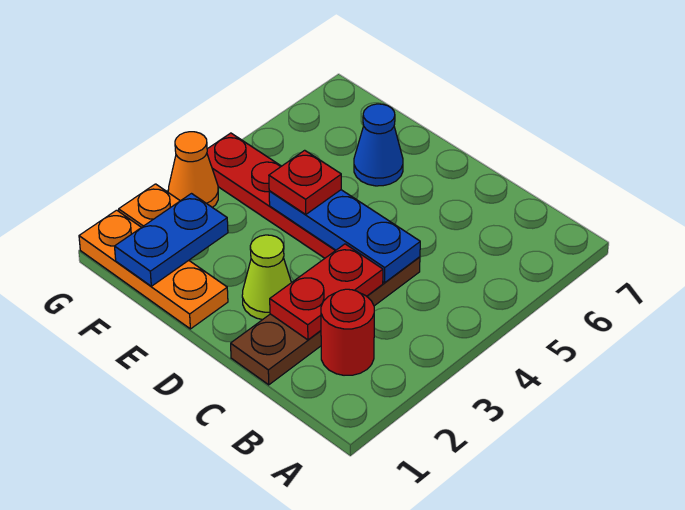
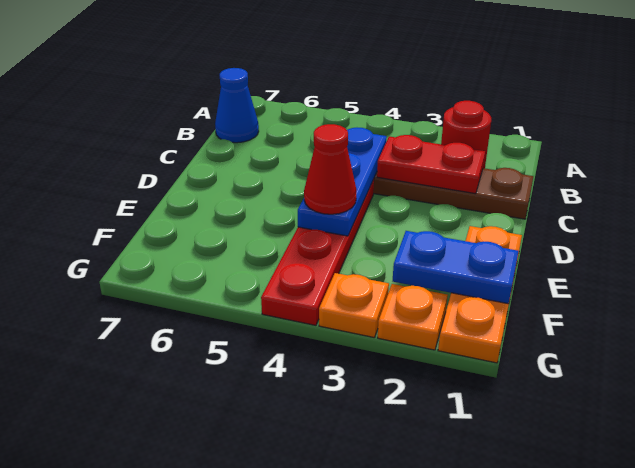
lime cone D2 level 1 -> none
red plate E4 level 3 -> red cone E4 level 3
blue cone E6 level 1 -> blue cone B7 level 1
orange cone G3 level 1 -> orange plate G3 level 1

